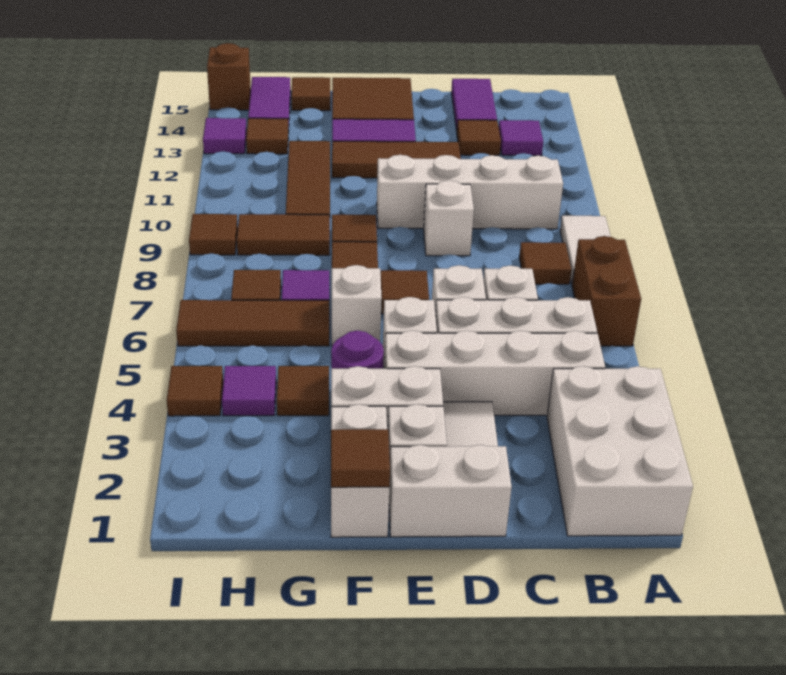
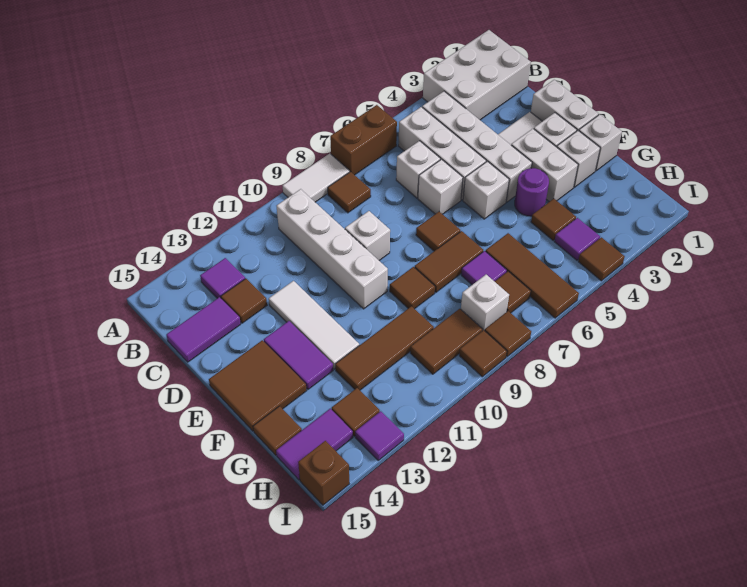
brown tile D12:F12 level 1 -> white tile D12:F12 level 1
brown tile F1 level 2 -> brown tile I8 level 1
white brick F6 level 1 -> white brick H8 level 1
brown tile G9:H9 level 1 -> brown tile H9:H10 level 1

